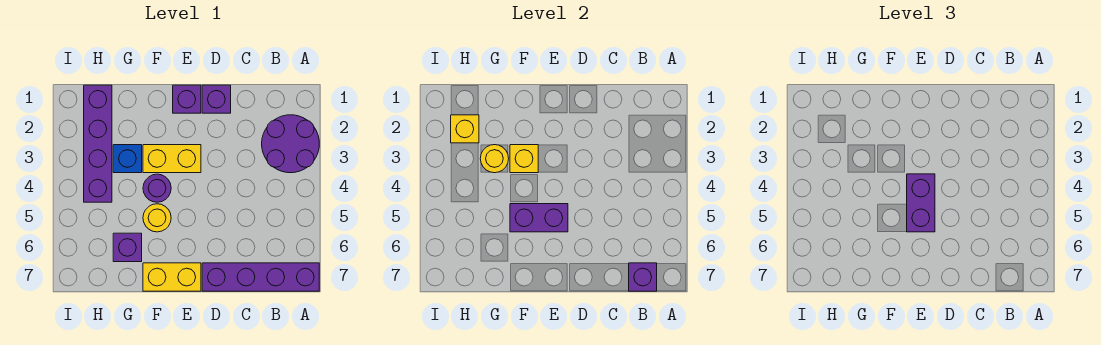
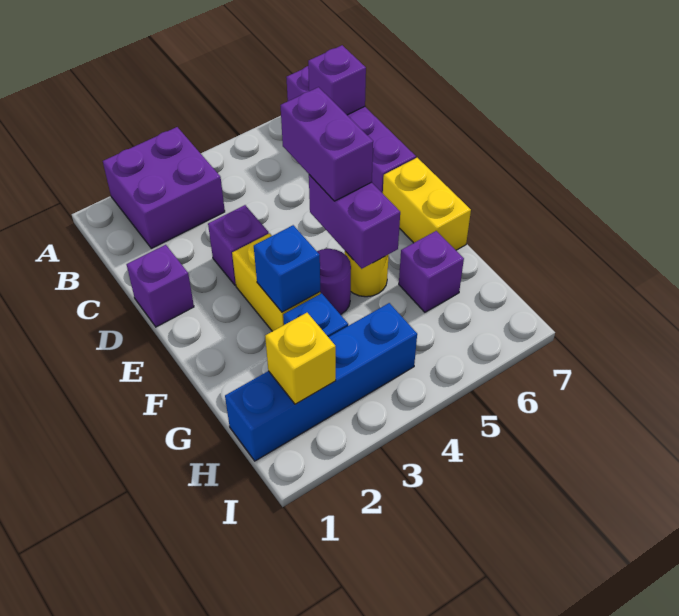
purple round brick A2:B3 level 1 -> purple brick A2:B3 level 1
purple brick E1 level 1 -> purple brick D3 level 1
purple brick E4:E5 level 3 -> purple brick D5:E5 level 3
yellow brick F3 level 2 -> blue brick F3 level 2
yellow round brick G3 level 2 -> none
purple brick H1:H4 level 1 -> blue brick H1:H4 level 1

